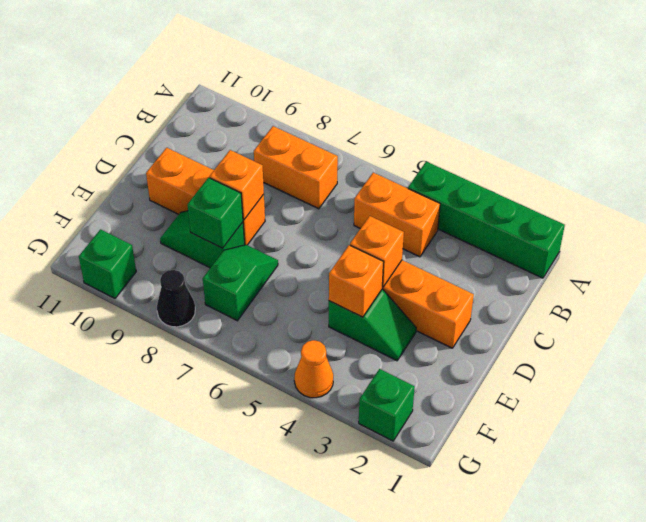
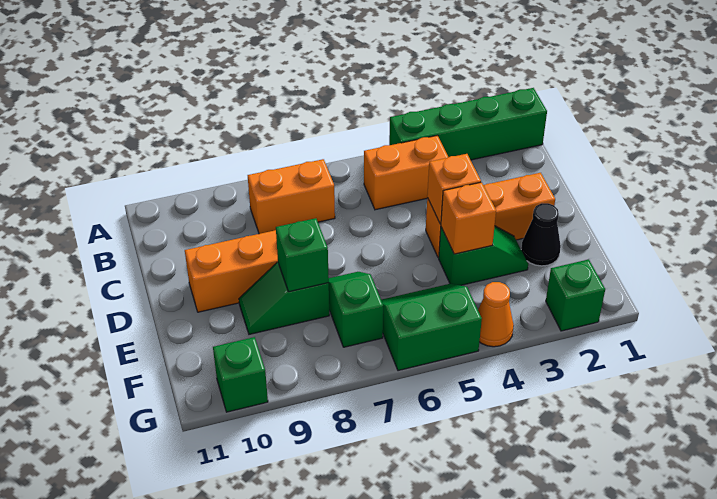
orange brick D8 level 2 -> none
none -> green slope F5:G6 level 1 top G
black cone G8 level 1 -> black cone E2 level 1

